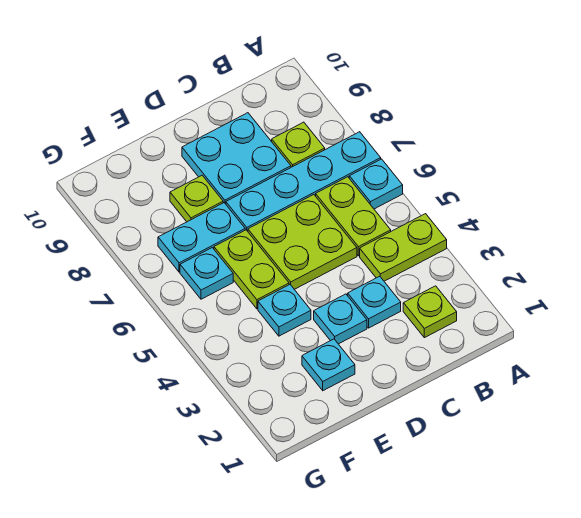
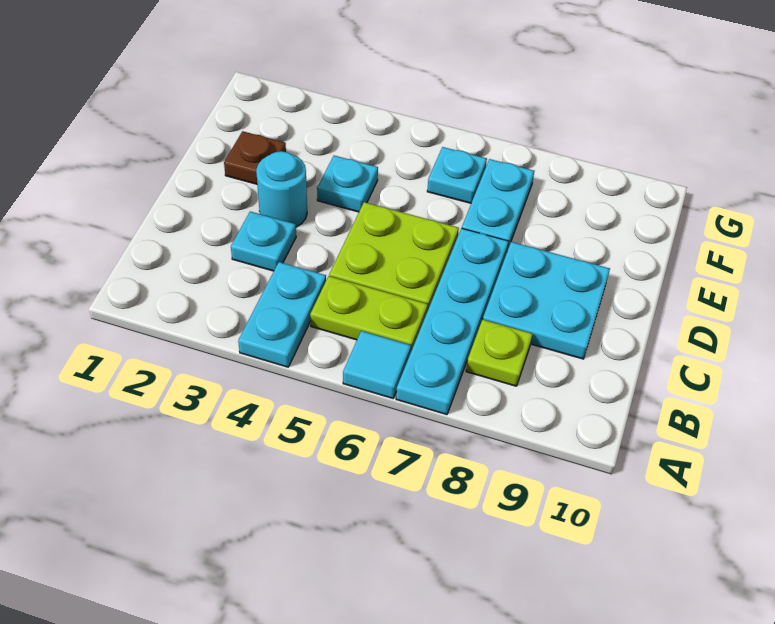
lime plate A4:B4 level 1 -> cyan plate A4:B4 level 1
cyan plate A6 level 1 -> cyan tile A6 level 1
lime plate B2 level 1 -> none
cyan plate D3 level 1 -> cyan round brick D3 level 1
cyan plate E2 level 1 -> brown plate E2 level 1
lime plate E5:E6 level 1 -> none
lime plate E8 level 1 -> none

